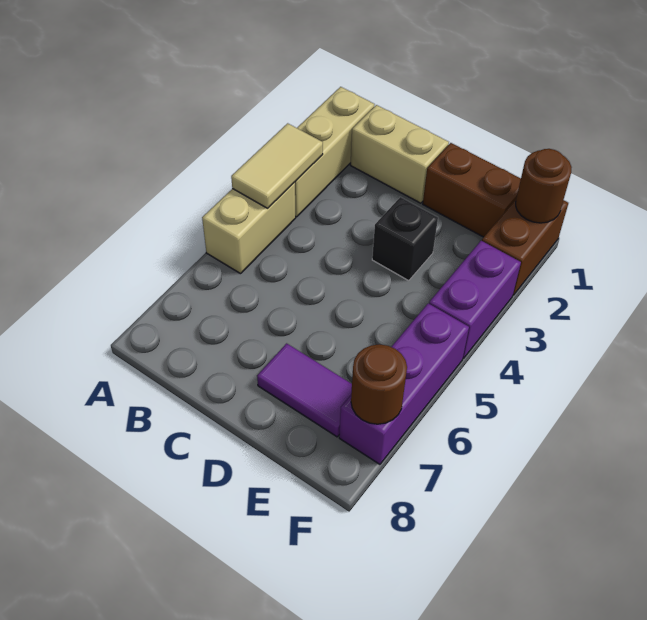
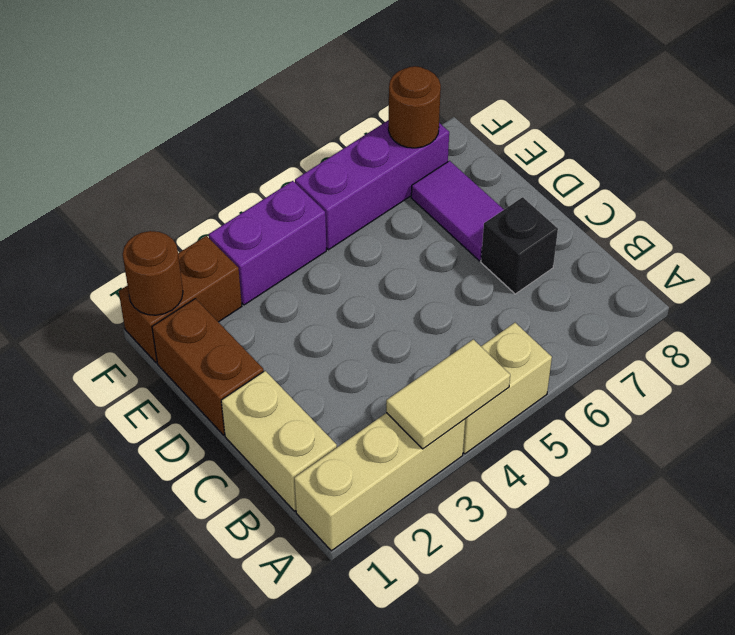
black brick D3 level 1 -> black brick C7 level 1

